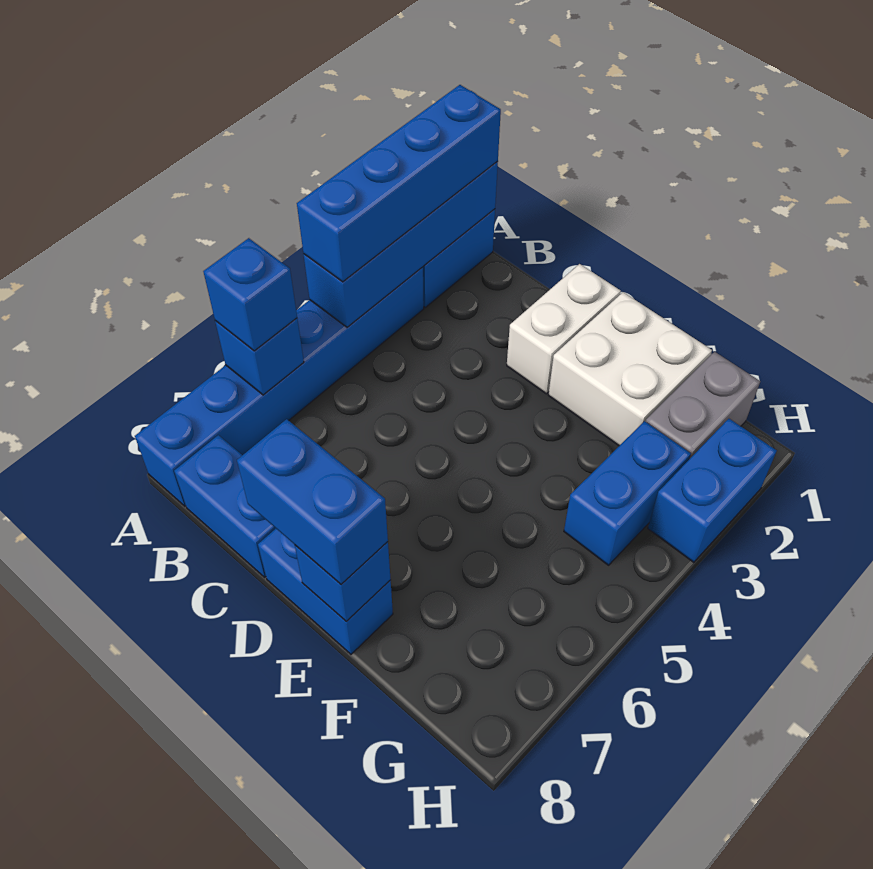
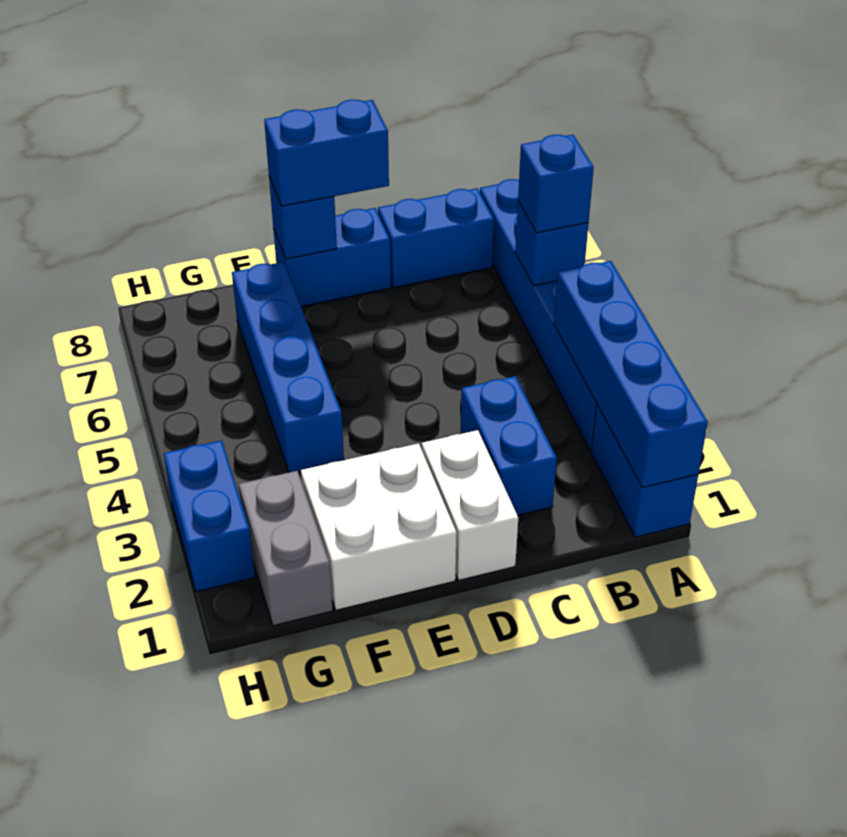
blue brick A1:A4 level 3 -> blue brick F4:F7 level 1
blue brick G3:G4 level 1 -> blue brick C2:C3 level 1

